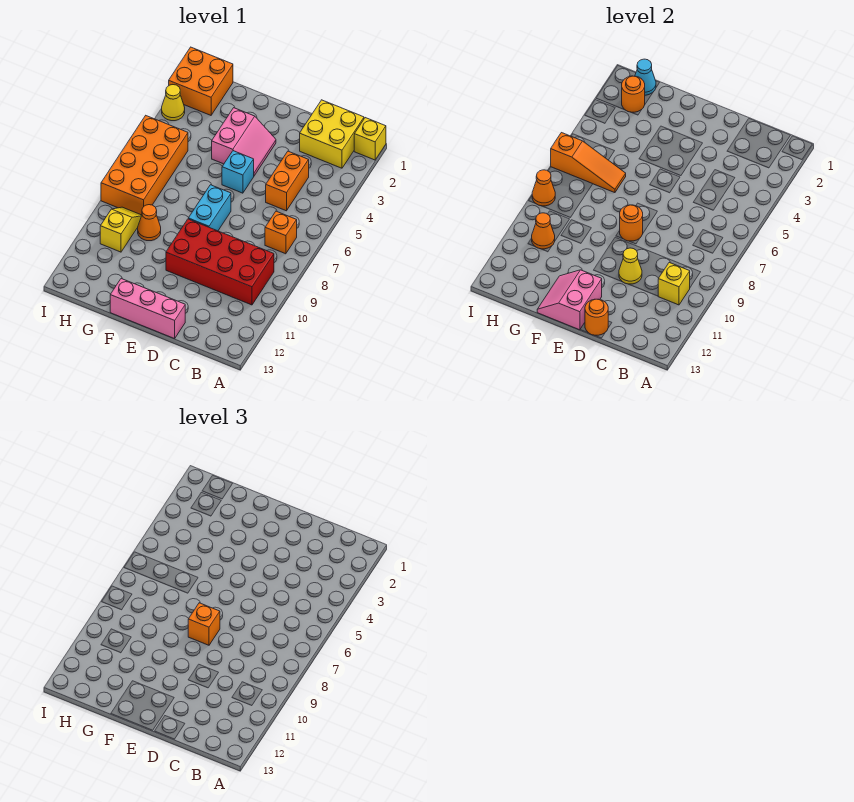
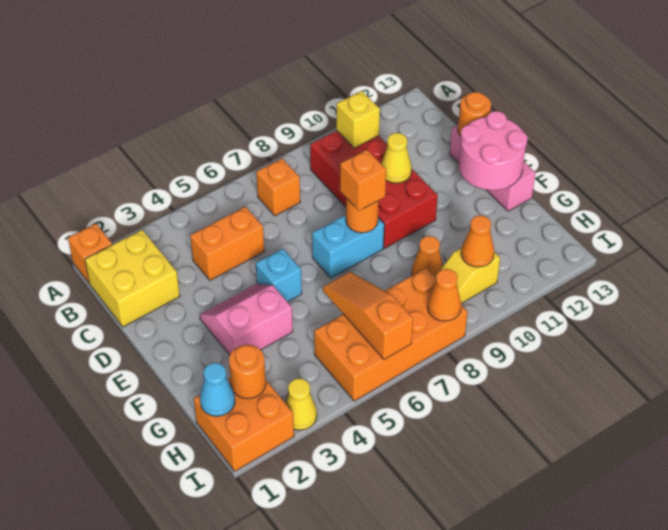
yellow brick A1 level 1 -> orange brick A1 level 1
pink slope E12:F13 level 2 top E -> pink round brick E12:F13 level 2

